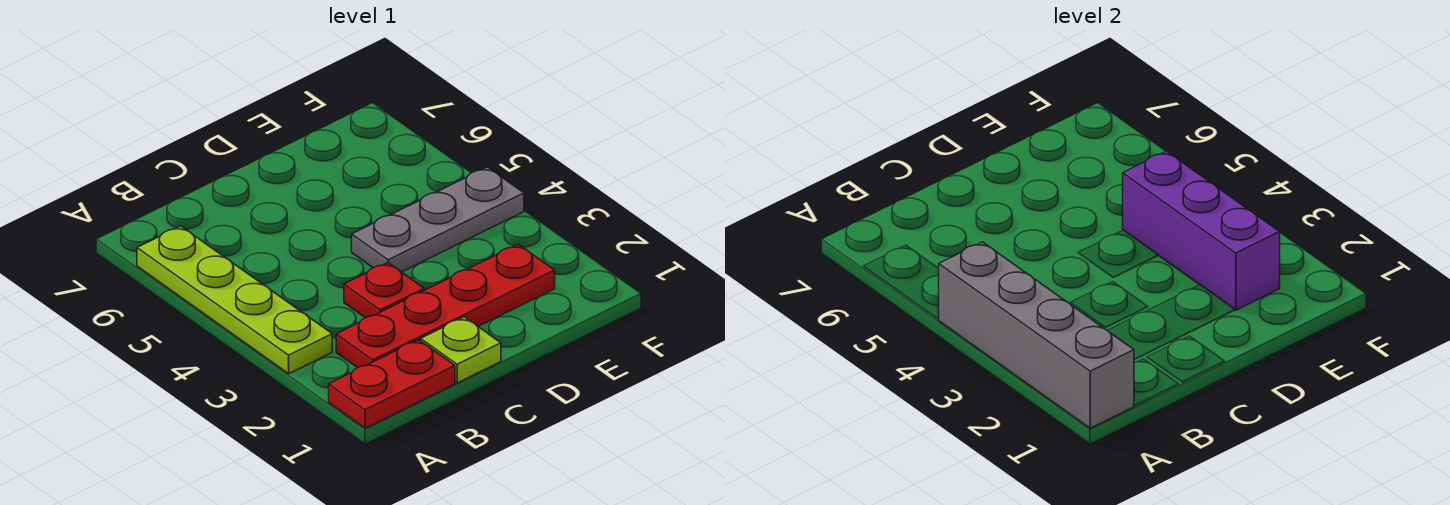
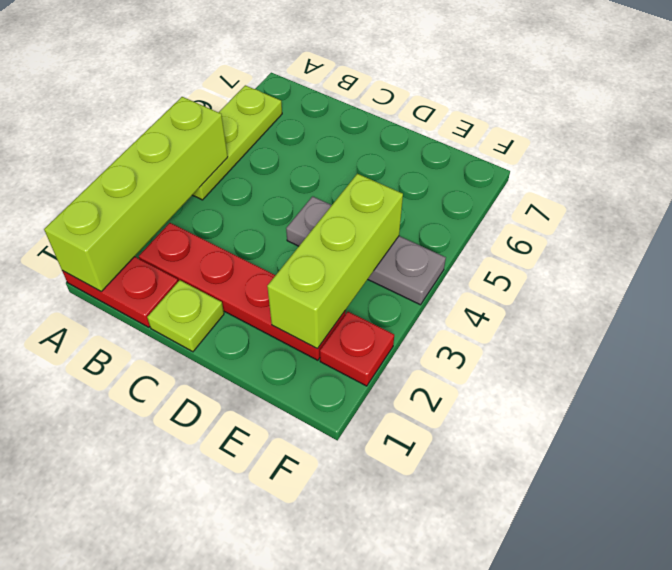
grey brick A1:A4 level 2 -> lime brick A1:A4 level 2
lime plate A3:A6 level 1 -> lime plate A4:A6 level 1
red plate C3 level 1 -> red plate F2 level 1
purple brick E2:E4 level 2 -> lime brick E2:E4 level 2

